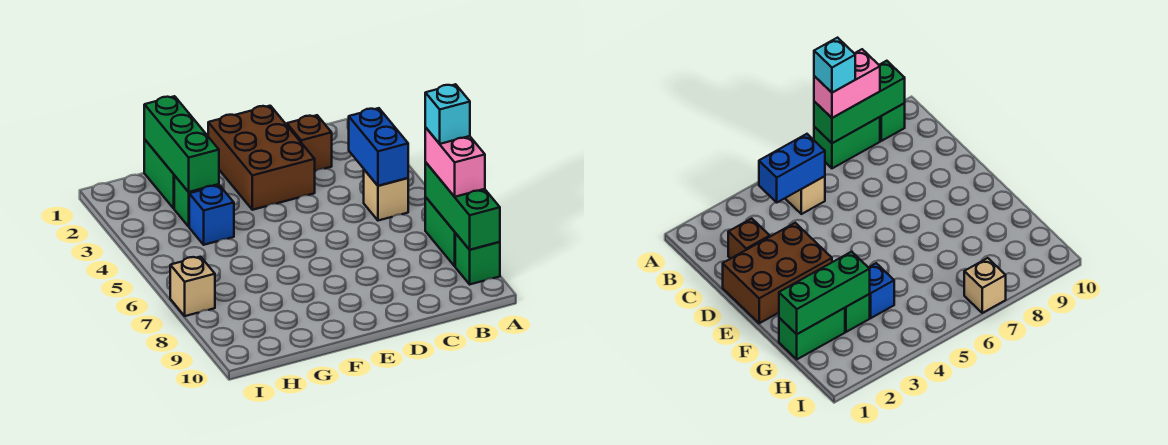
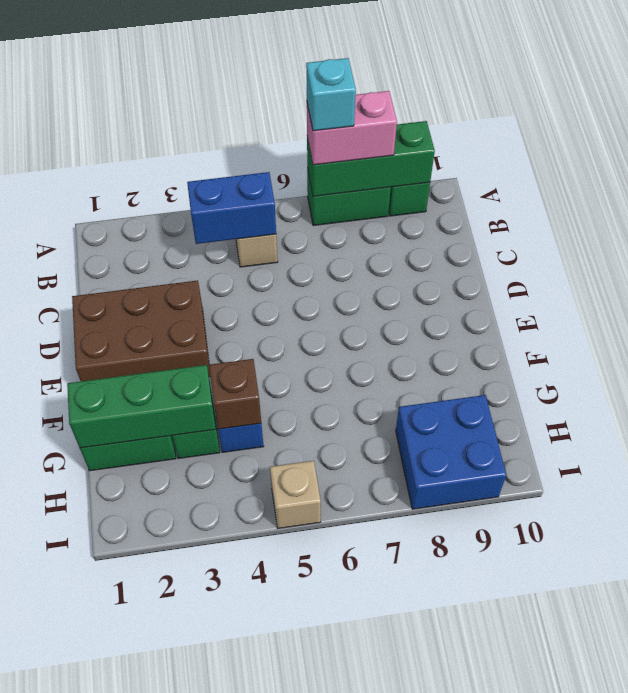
brown brick C2 level 1 -> brown brick G4 level 2
none -> blue brick H8:I9 level 1
tan brick I7 level 1 -> tan brick I5 level 1

